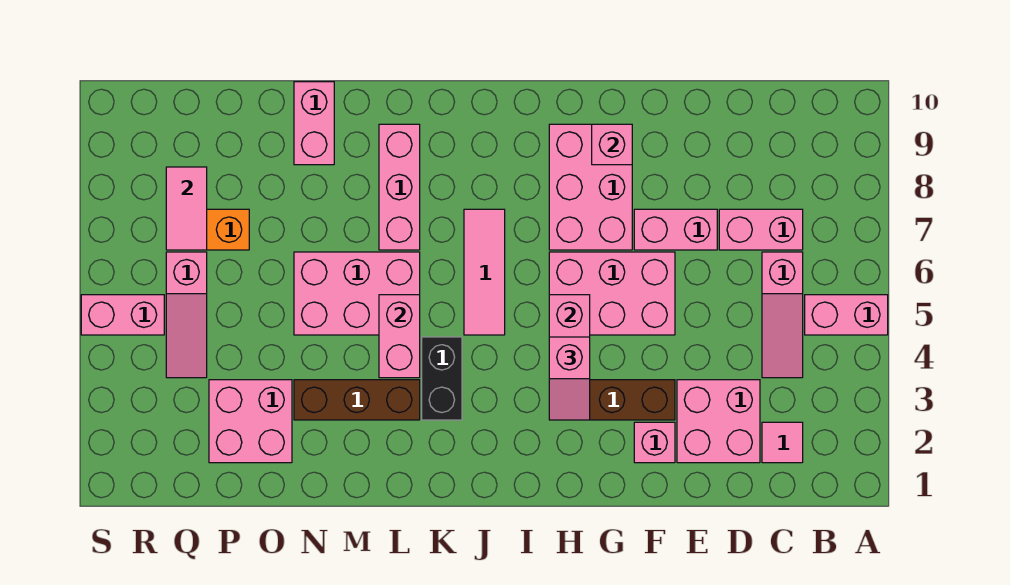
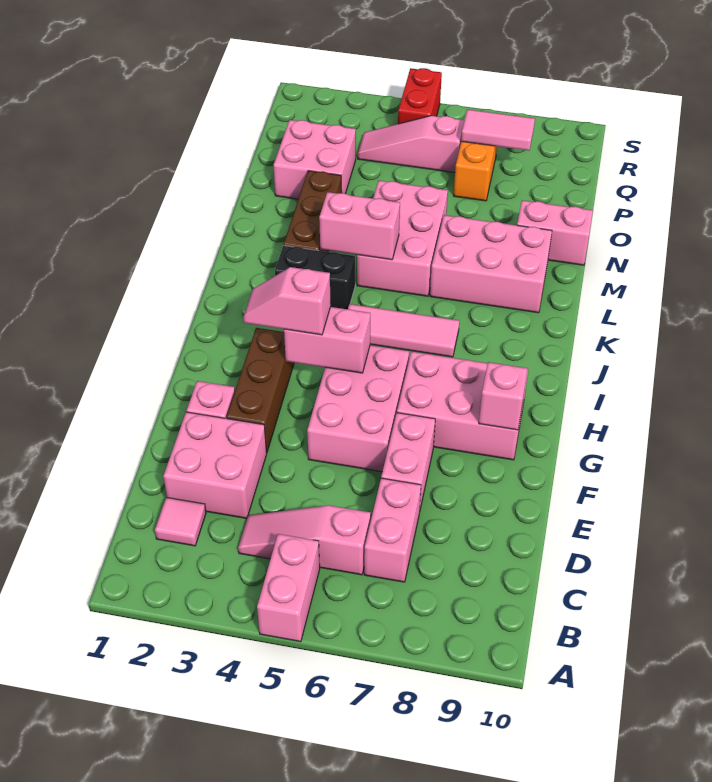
pink brick L7:L9 level 1 -> pink brick L7:M9 level 1
pink brick R5:S5 level 1 -> red brick R5:S5 level 1

